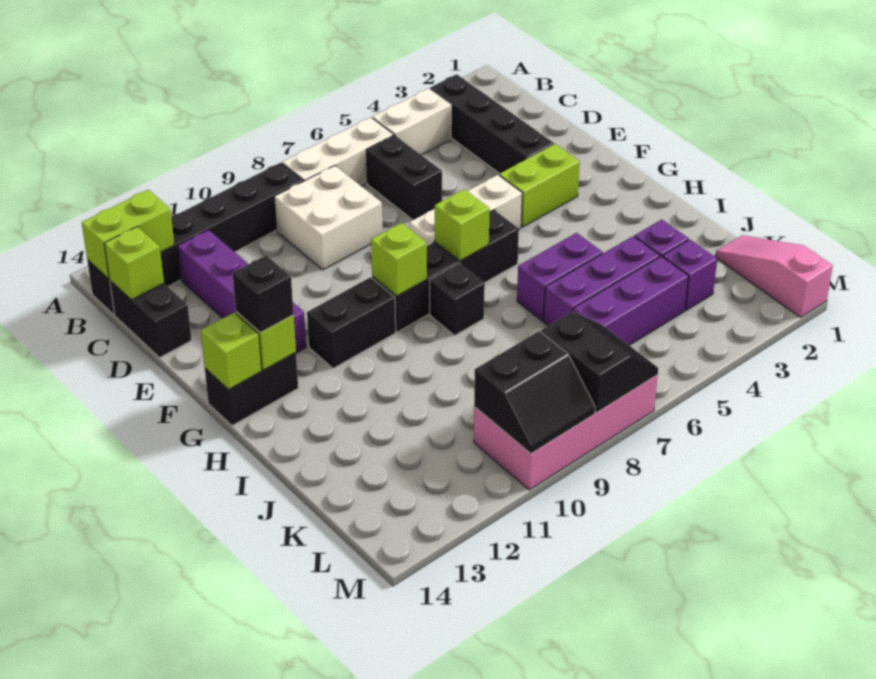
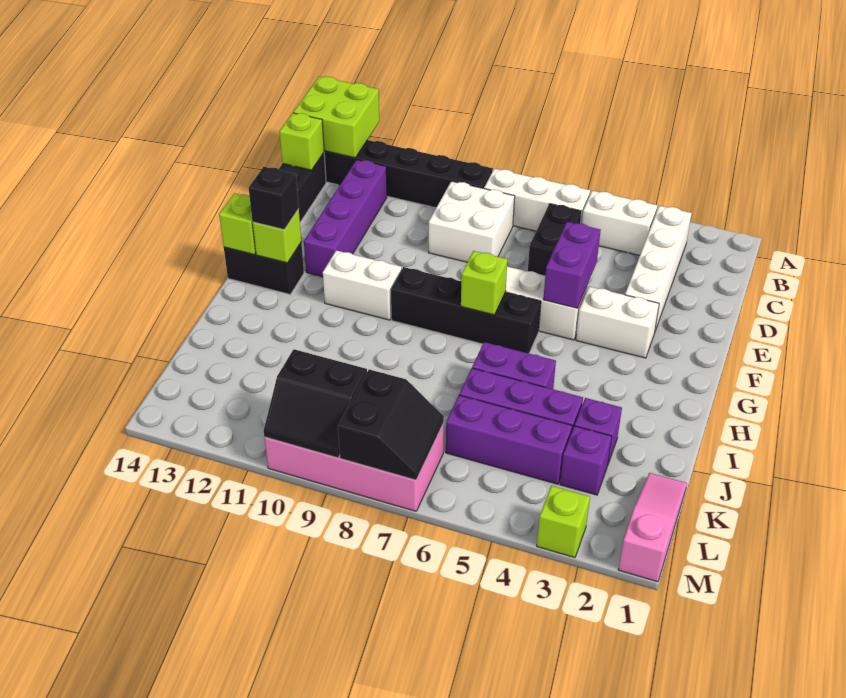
black brick B3:E3 level 1 -> white brick B3:E3 level 1
lime brick B13:B14 level 2 -> lime brick A13:B14 level 2
none -> purple brick E5:F5 level 2
lime brick F3:F4 level 1 -> white brick F3:F4 level 1
lime brick G9 level 2 -> lime brick M3 level 1
black brick G10:G11 level 1 -> white brick G10:G11 level 1
black brick H8 level 1 -> none

